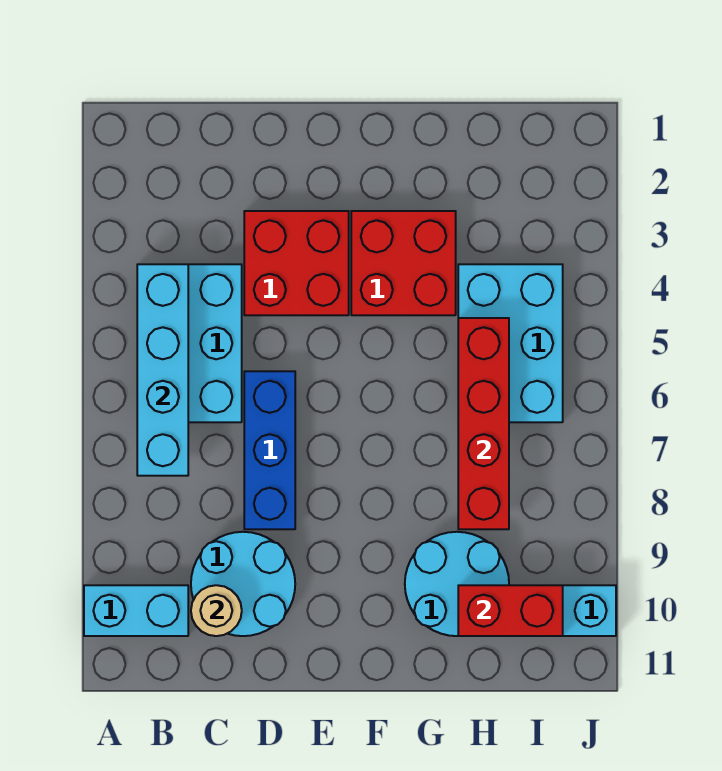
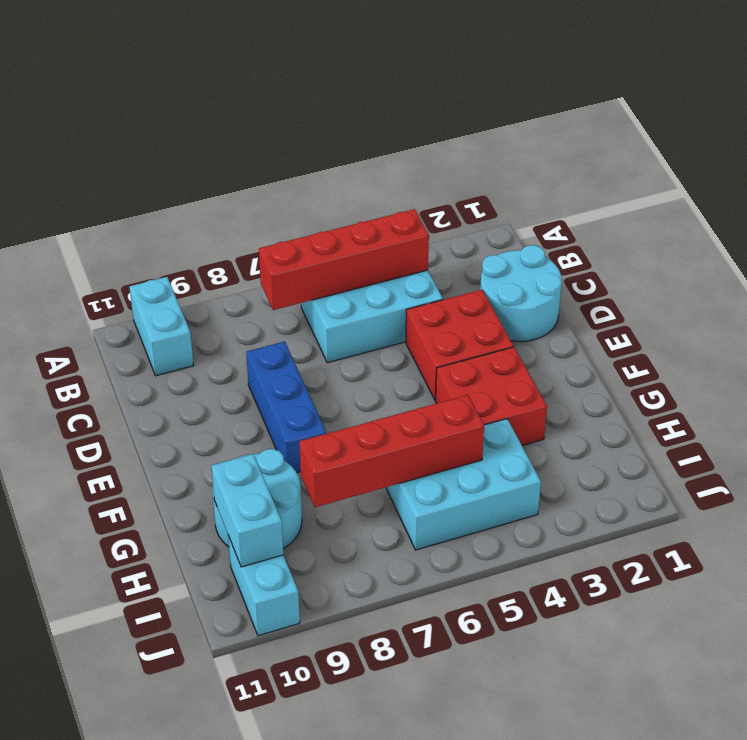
cyan brick B4:B7 level 2 -> red brick B4:B7 level 2
cyan round brick C9:D10 level 1 -> cyan round brick C1:D2 level 1
tan round brick C10 level 2 -> none
blue brick D6:D8 level 1 -> blue brick D8:F8 level 1
red brick H10:I10 level 2 -> cyan brick H10:I10 level 2

